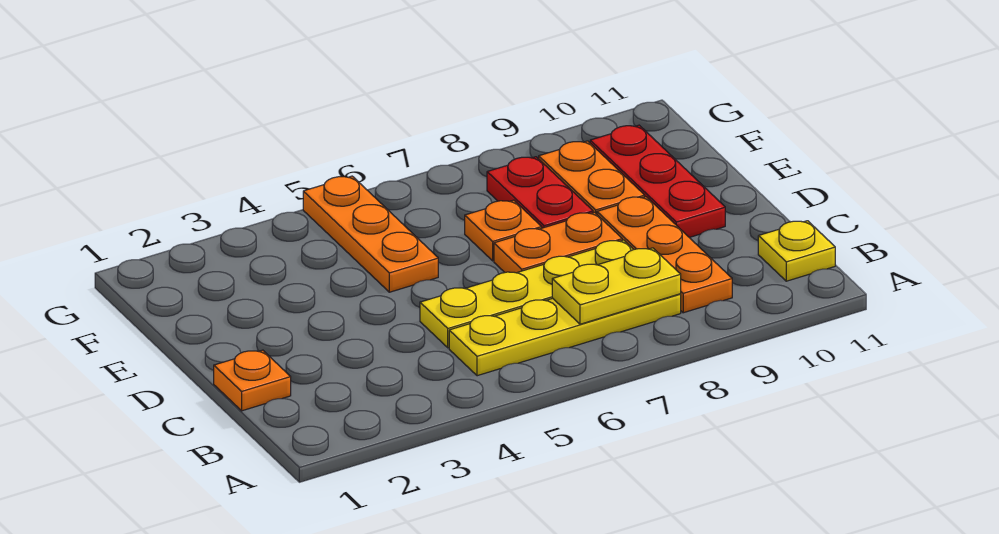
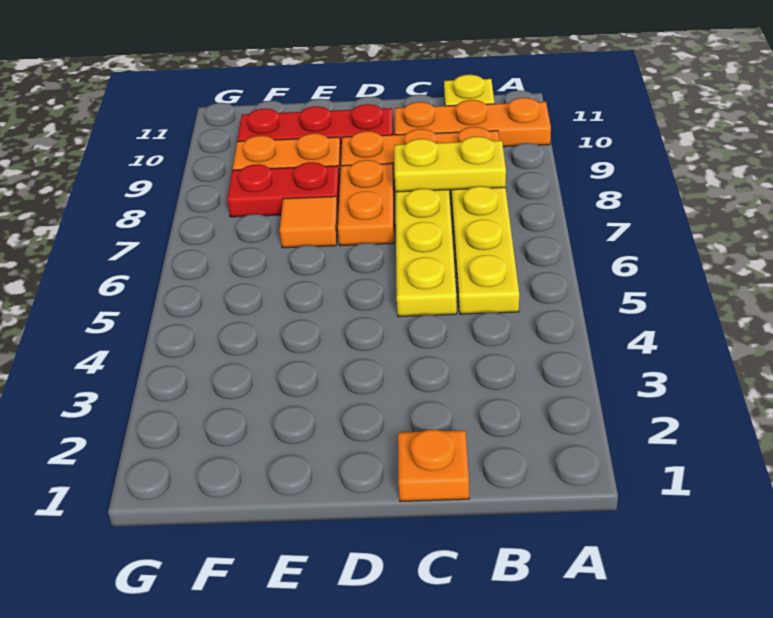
yellow plate B7:B8 level 2 -> yellow plate B8:C8 level 2
orange plate E5:G5 level 1 -> orange plate A10:C10 level 1
orange plate E7 level 1 -> orange tile E7 level 1

